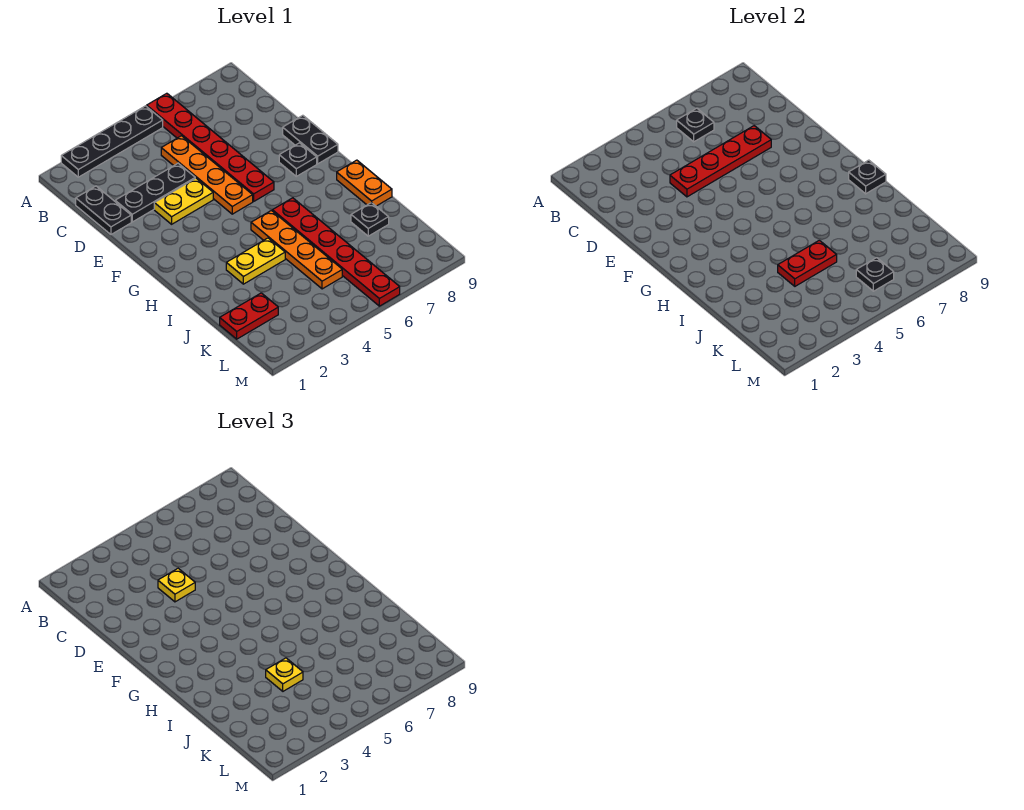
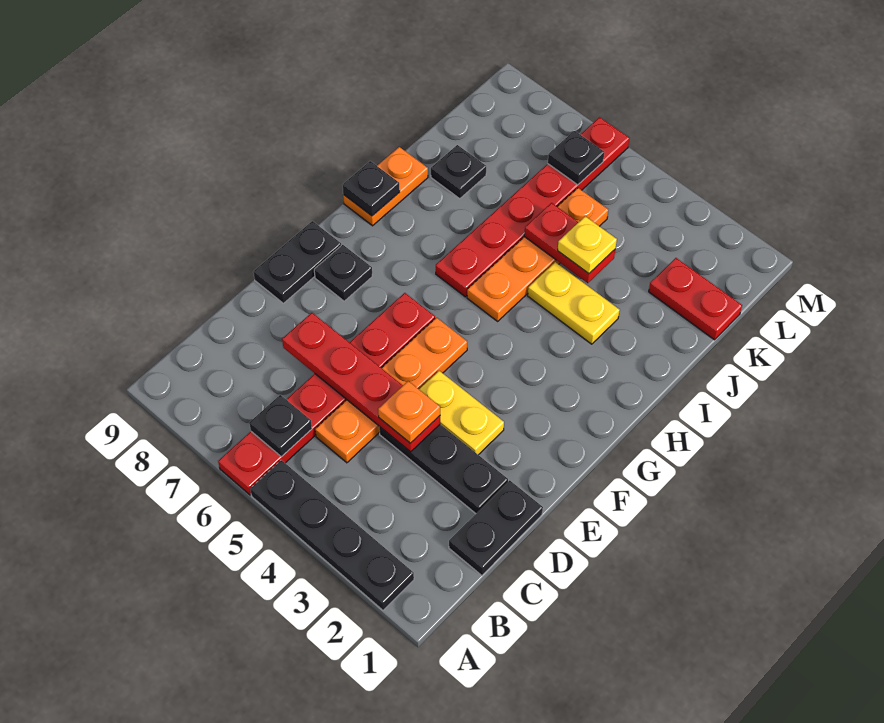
yellow plate D4 level 3 -> orange plate D4 level 3

